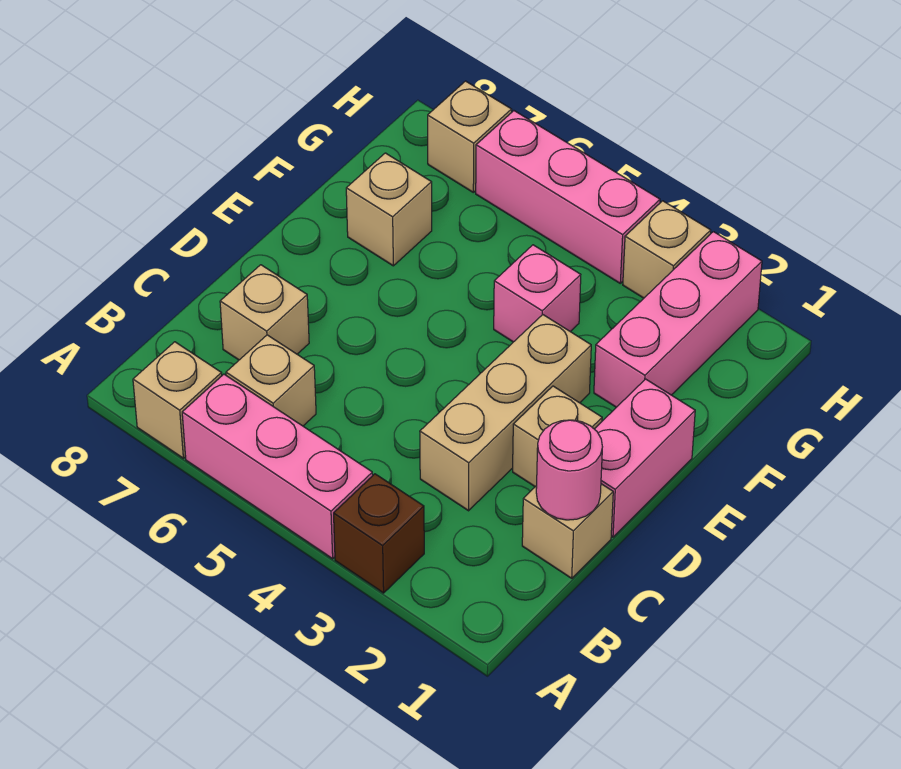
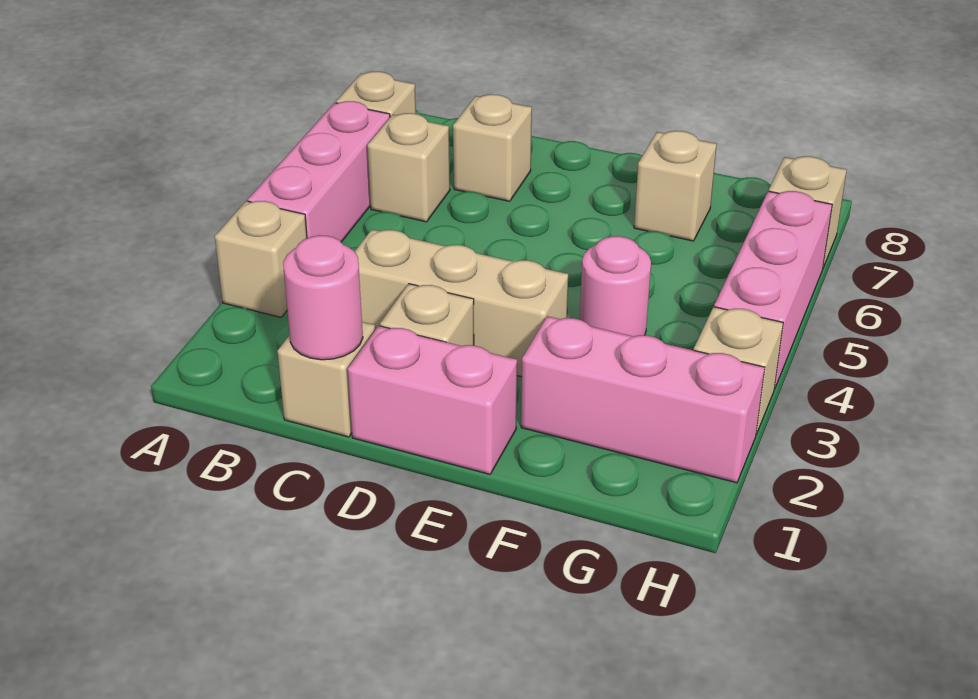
brown brick A3 level 1 -> tan brick A3 level 1
pink brick F4 level 1 -> pink round brick F4 level 1

